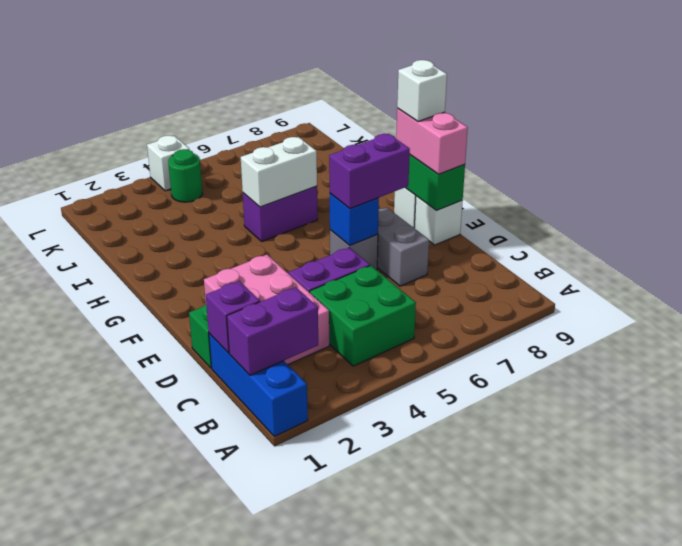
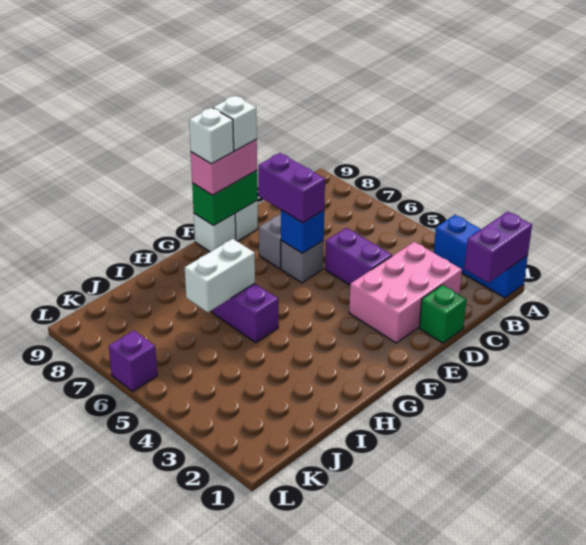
blue brick A1:C1 level 1 -> blue brick A1:A3 level 1
purple brick B1:B2 level 2 -> purple brick A1:B1 level 2
green brick B4:C5 level 1 -> none
purple brick C1 level 2 -> purple brick L6 level 1
white brick H5:H6 level 2 -> white brick H6:I6 level 2
green round brick K4 level 1 -> none
white brick L4 level 1 -> white brick E9 level 4

